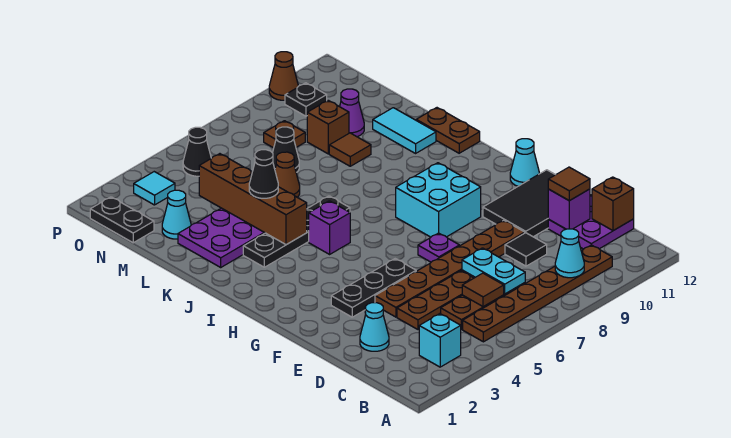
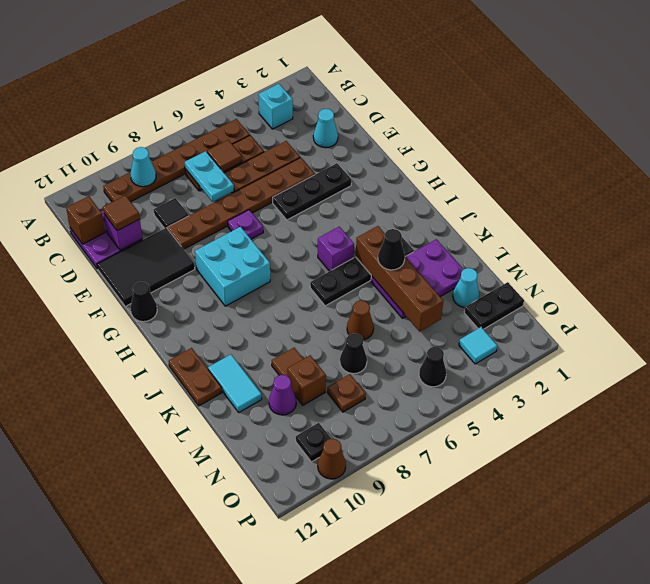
cyan cone G12 level 1 -> black cone G12 level 1
black plate N1:O1 level 1 -> black plate N1:N2 level 1

